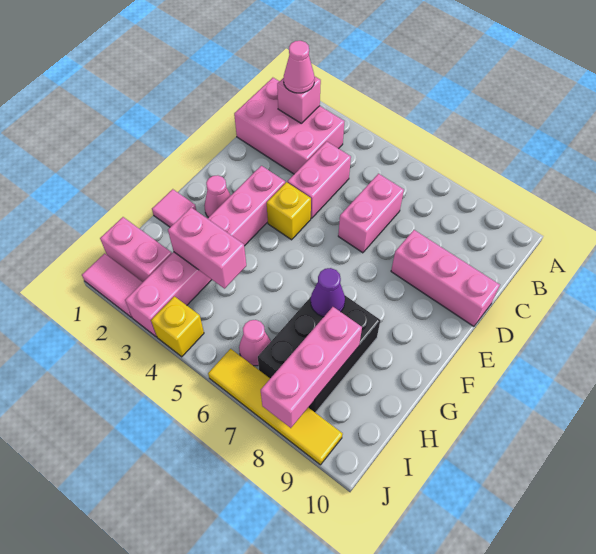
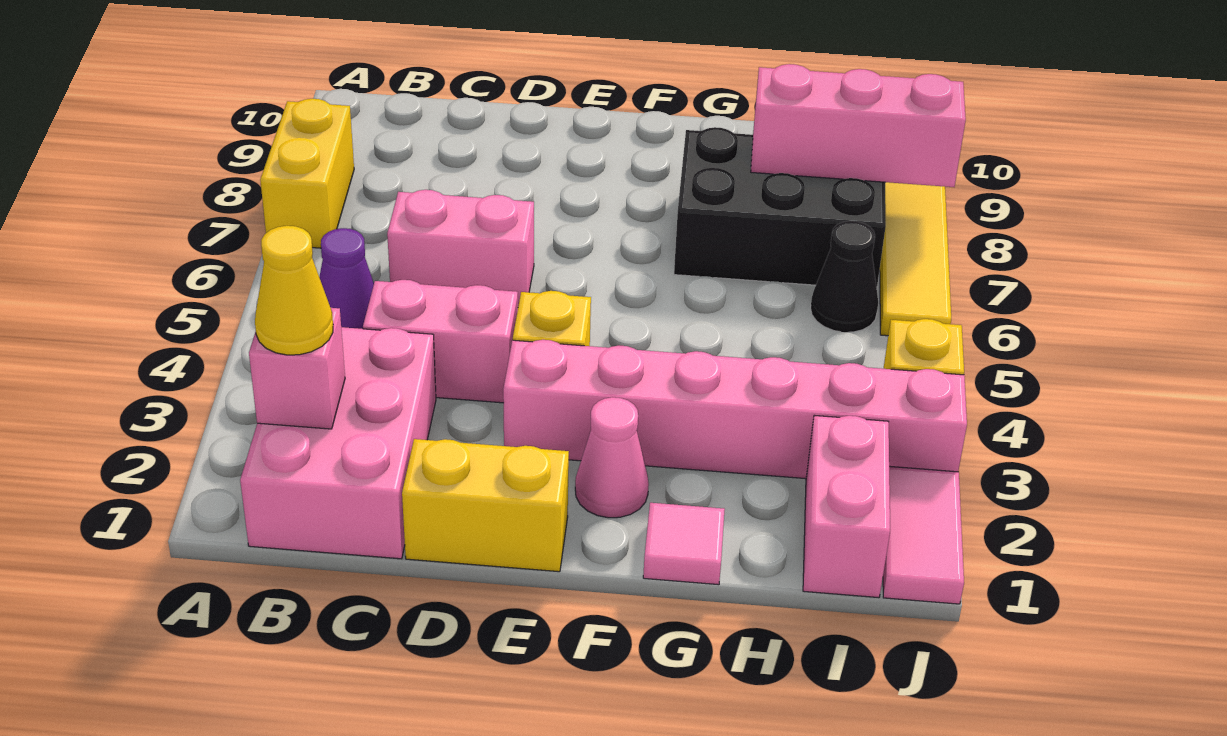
none -> yellow brick A7:A8 level 1
pink cone B2 level 3 -> yellow cone B2 level 3
none -> yellow brick D1:E1 level 1
pink brick D8:D10 level 1 -> none
purple cone G7 level 2 -> purple cone B5 level 1
pink brick H3:H4 level 2 -> none
pink cone I6 level 1 -> black cone I6 level 1

